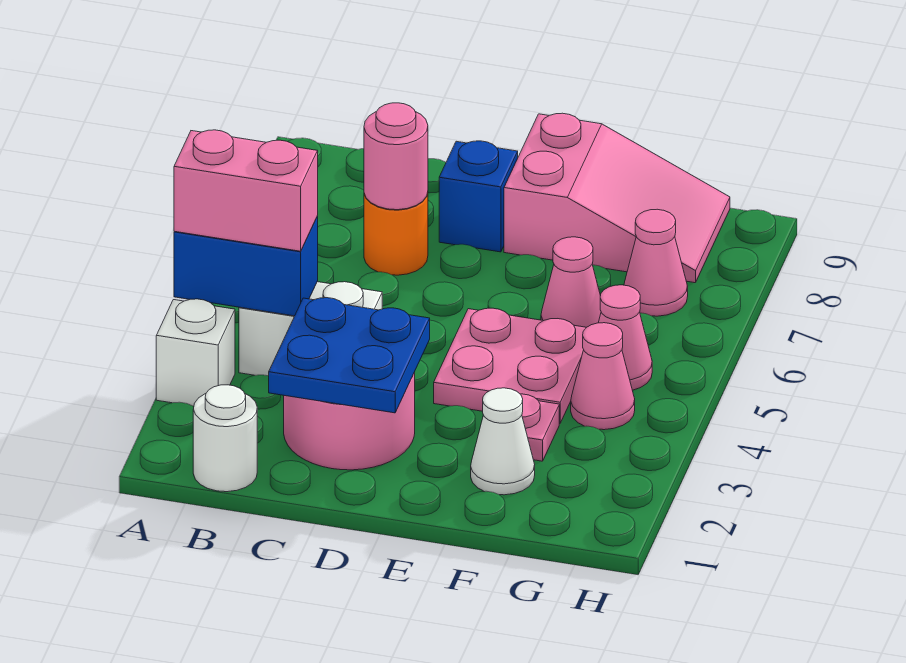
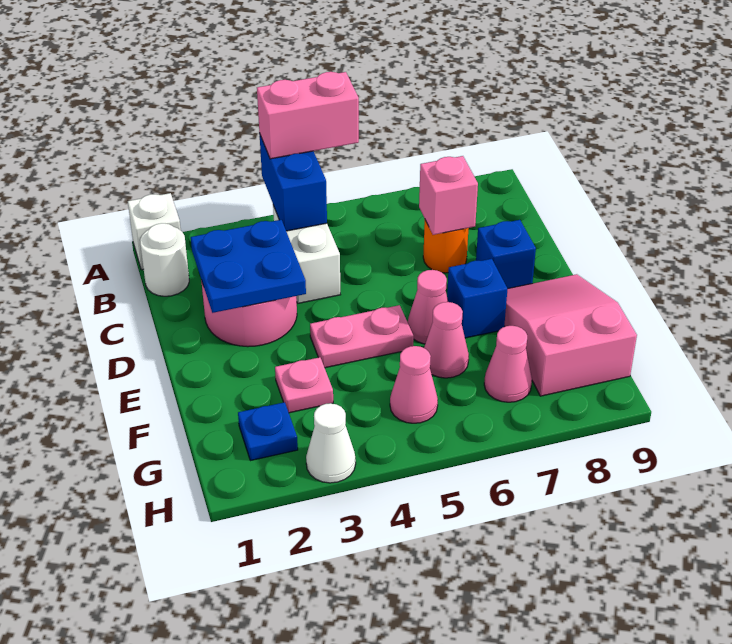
white brick A3 level 1 -> white brick A1 level 1
pink brick A4:B4 level 3 -> pink brick A4:A5 level 3
pink round brick C7 level 2 -> pink brick C7 level 2
pink plate E4:F5 level 1 -> pink plate E4:E5 level 1
none -> blue brick E7 level 1
pink slope E8:G9 level 1 top E -> pink slope E8:G9 level 1 top G
white cone F2 level 1 -> white cone H3 level 1
none -> blue plate G2 level 1
pink cone G4 level 1 -> pink cone E6 level 1

